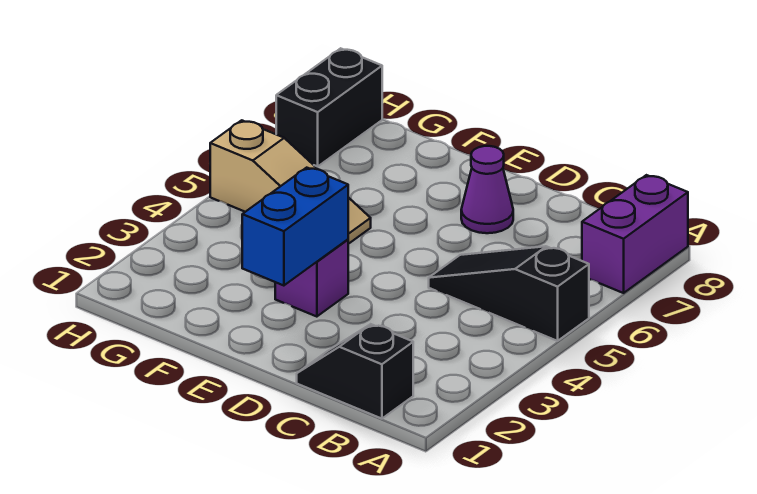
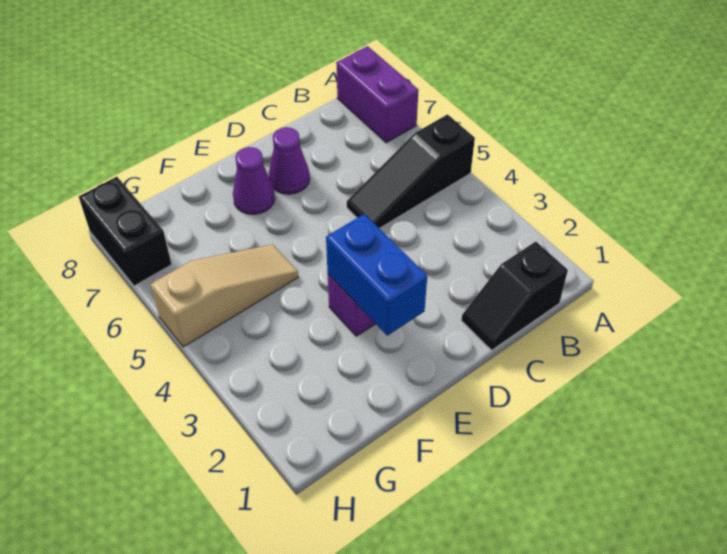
none -> purple cone E7 level 1

